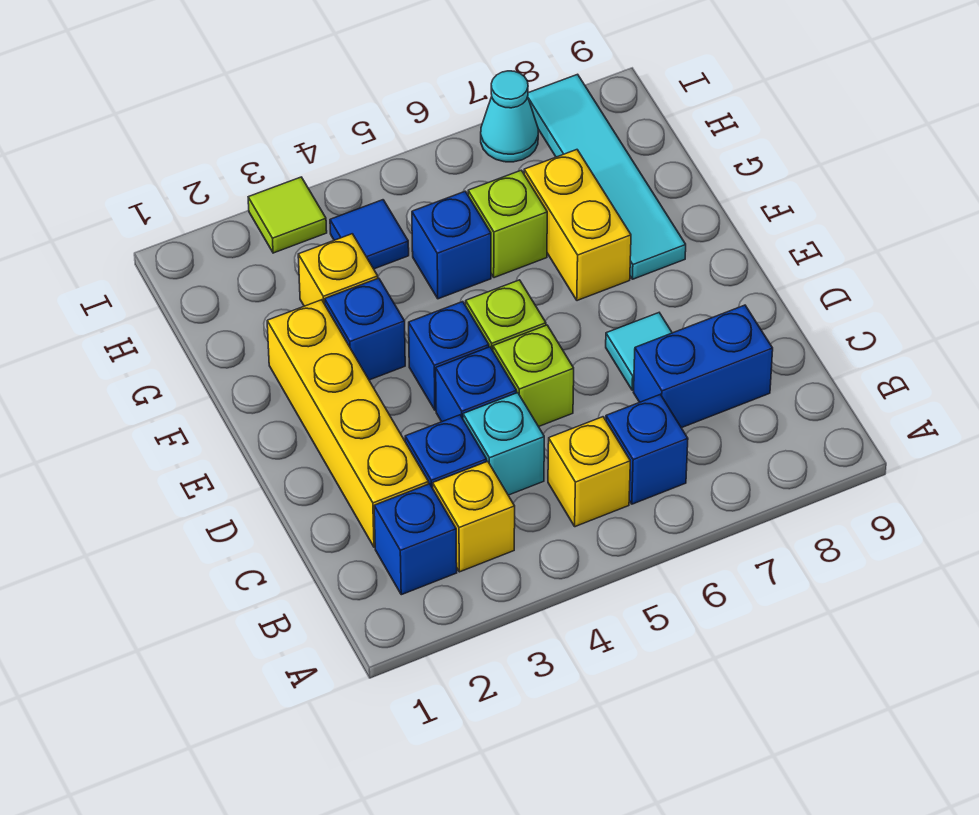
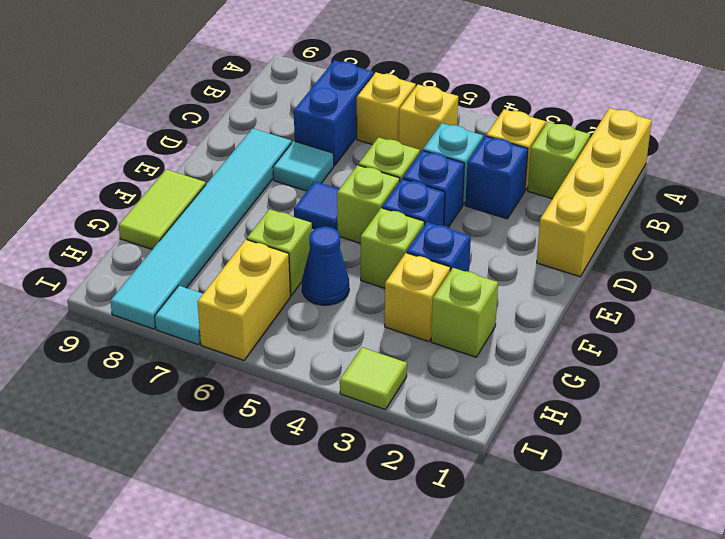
blue brick B2 level 1 -> lime brick B2 level 1
blue brick B6 level 1 -> yellow brick B6 level 1
yellow brick C2:F2 level 1 -> yellow brick A1:D1 level 1
blue brick C7:C8 level 1 -> blue brick B7:C7 level 1
none -> lime brick F4 level 1
yellow brick F7:G7 level 1 -> yellow brick H6:I6 level 1
cyan tile F8:I8 level 1 -> cyan tile D8:I8 level 1
none -> lime tile F9:G9 level 1
none -> lime brick G2 level 1
blue brick G5 level 1 -> blue cone G5 level 1
blue tile H4 level 1 -> blue tile E6 level 1
cyan cone I7 level 1 -> cyan tile I7 level 1

